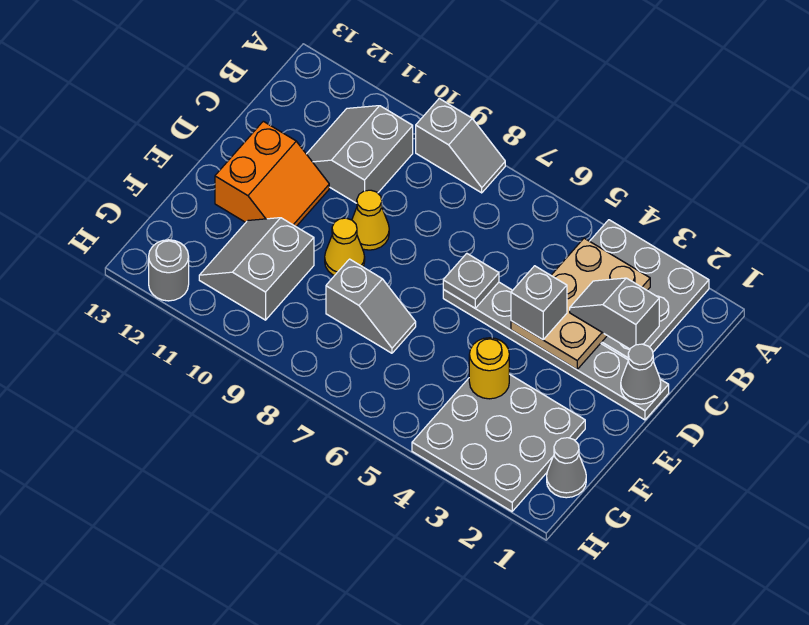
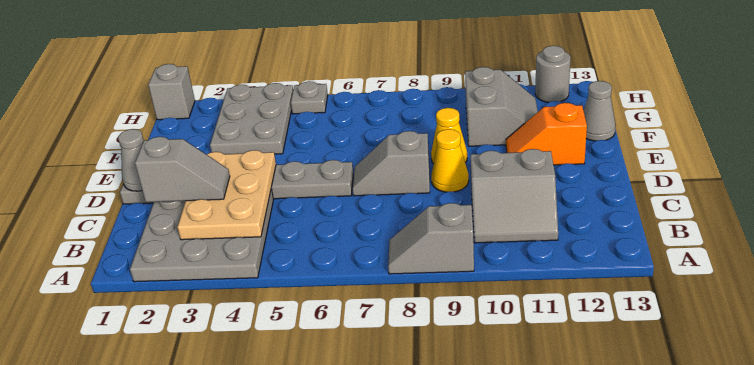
grey slope B10:C11 level 1 top 10 -> grey slope B10:C11 level 1 top C
grey brick D4 level 3 -> grey brick H1 level 1
grey plate D6 level 2 -> grey plate H5 level 1
orange slope D11:E12 level 1 top 12 -> orange slope E11:E12 level 1 top 12
grey plate F2:H4 level 1 -> grey plate F3:H4 level 1
yellow round brick F4 level 2 -> none
grey slope F7:F8 level 1 top 8 -> grey slope D7:D8 level 1 top 8
grey cone G1 level 1 -> grey cone F13 level 1

